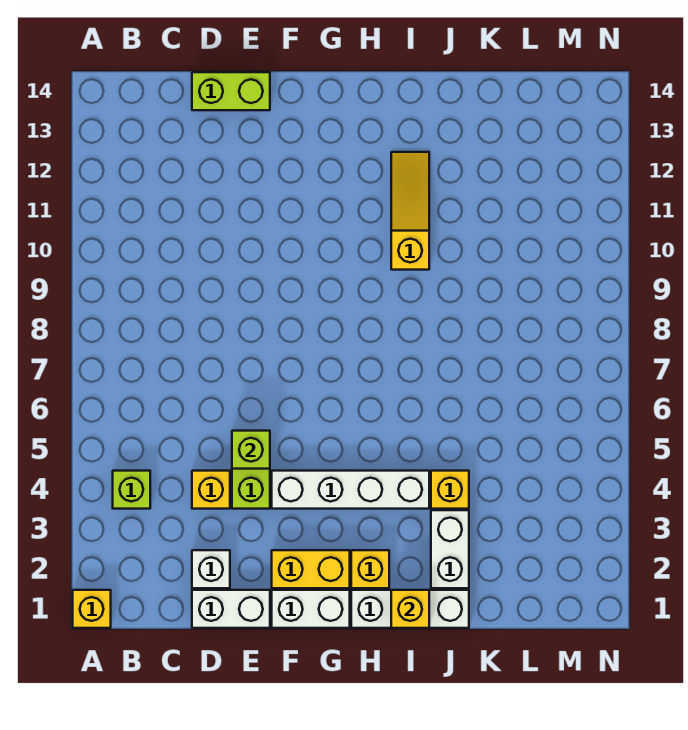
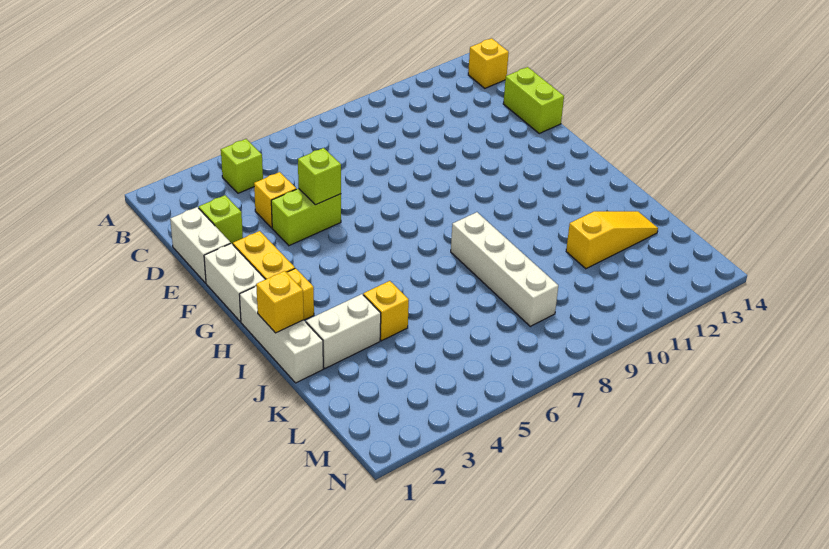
yellow brick A1 level 1 -> yellow brick B14 level 1
white brick D2 level 1 -> lime brick D2 level 1
white brick F4:I4 level 1 -> white brick I8:L8 level 1
yellow slope I10:I12 level 1 top 10 -> yellow slope K11:K13 level 1 top 11

